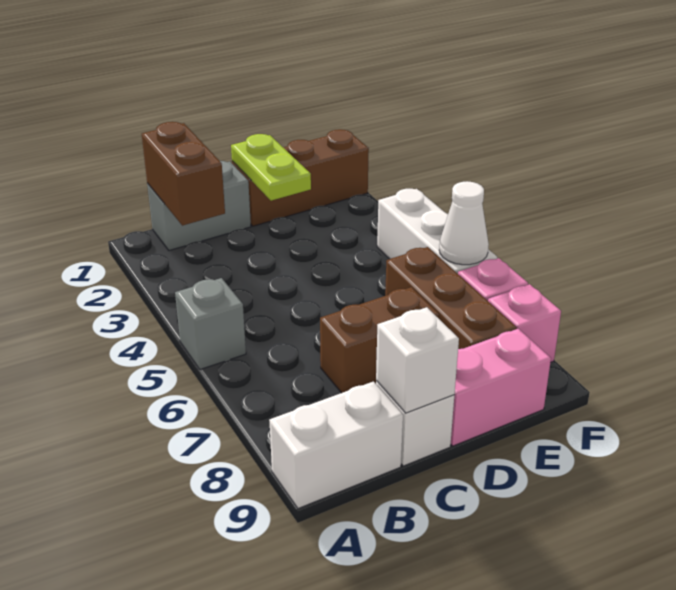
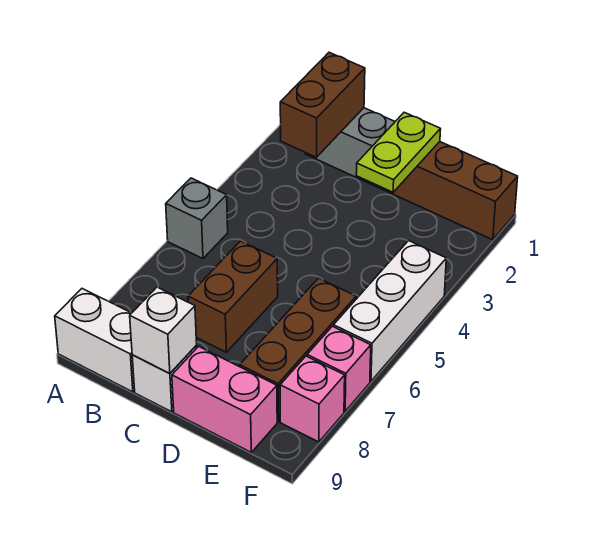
brown brick C7:D7 level 1 -> brown brick C6:C7 level 1
white cone F6 level 2 -> none

